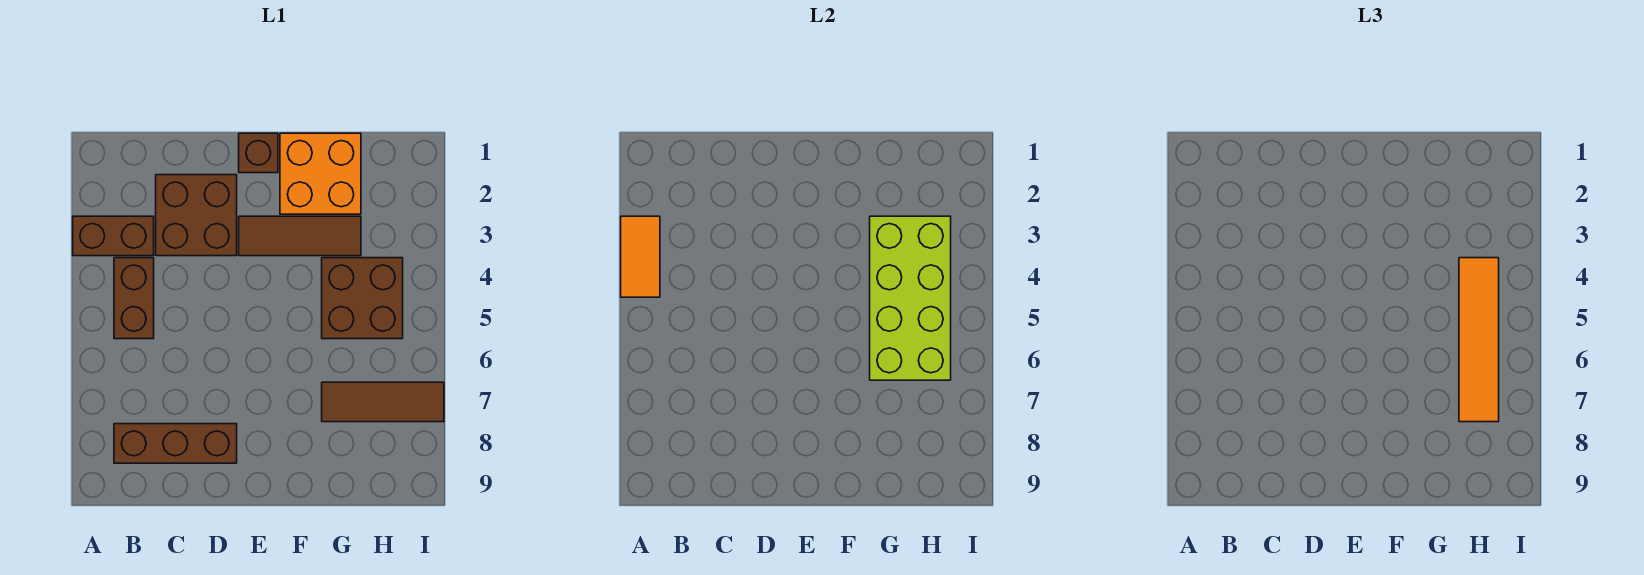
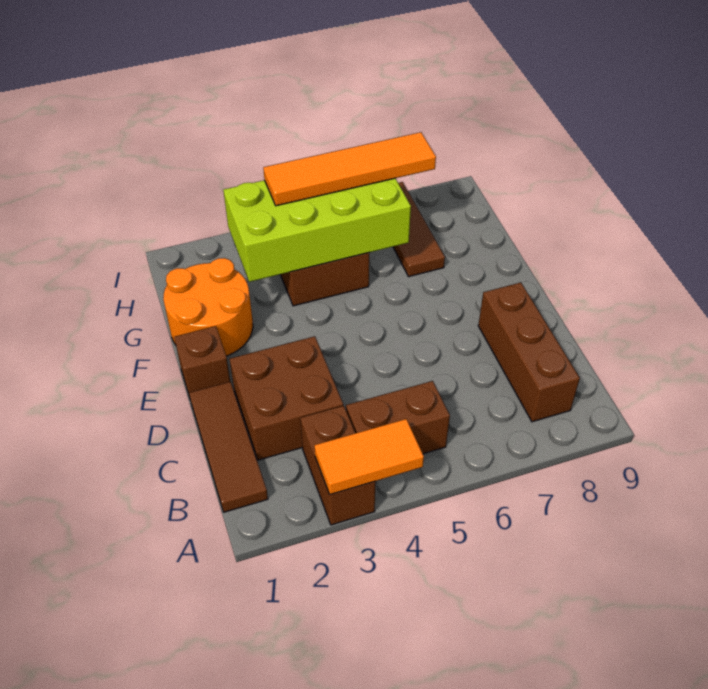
brown tile E3:G3 level 1 -> brown tile B1:D1 level 1
orange brick F1:G2 level 1 -> orange round brick F1:G2 level 1

